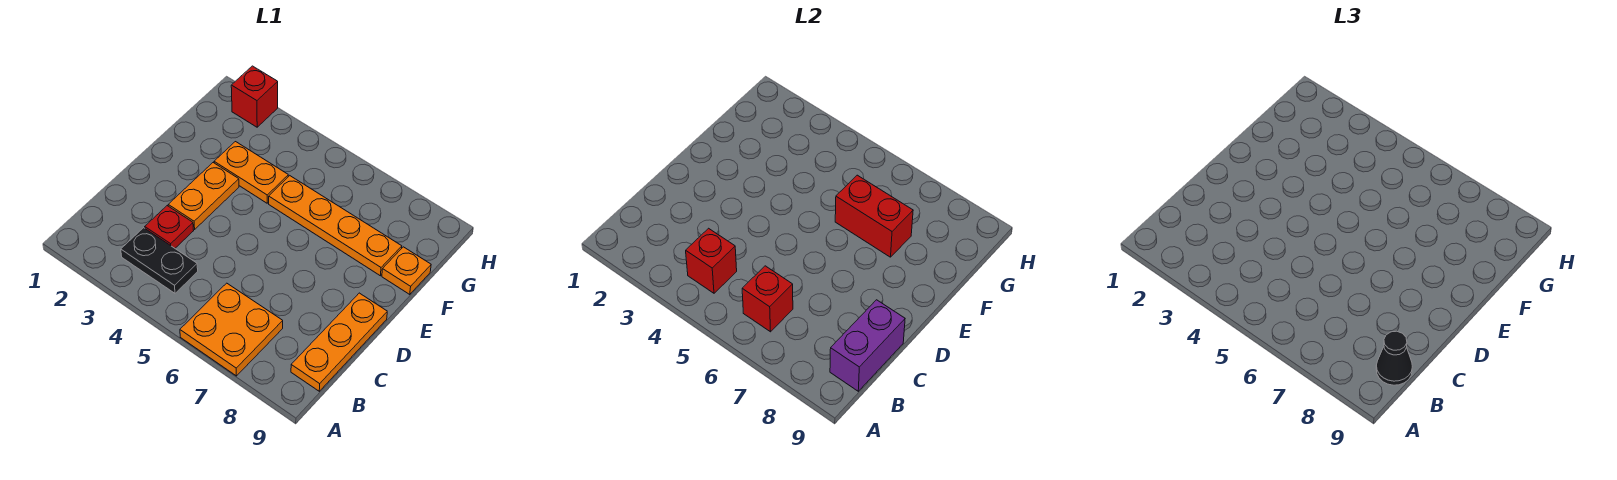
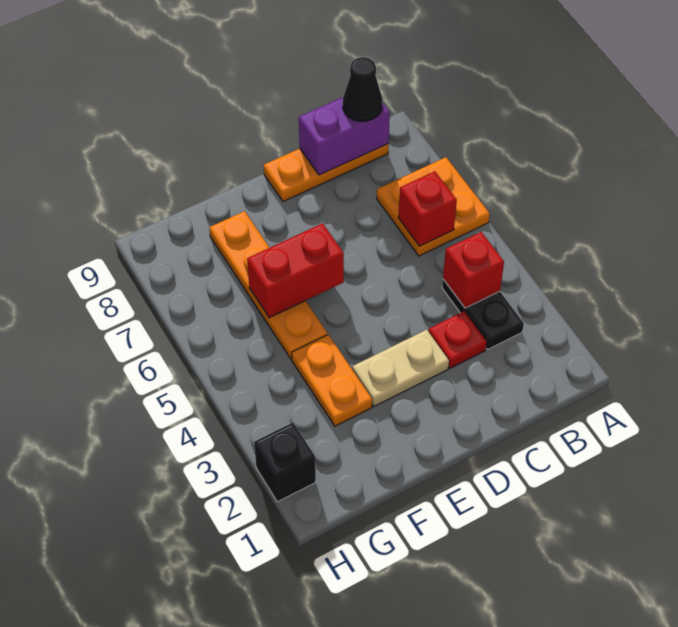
orange plate D3:E3 level 1 -> tan plate D3:E3 level 1
red brick F6:F7 level 2 -> red brick E6:F6 level 2
orange plate F9 level 1 -> none
red brick H2 level 1 -> black brick H2 level 1

